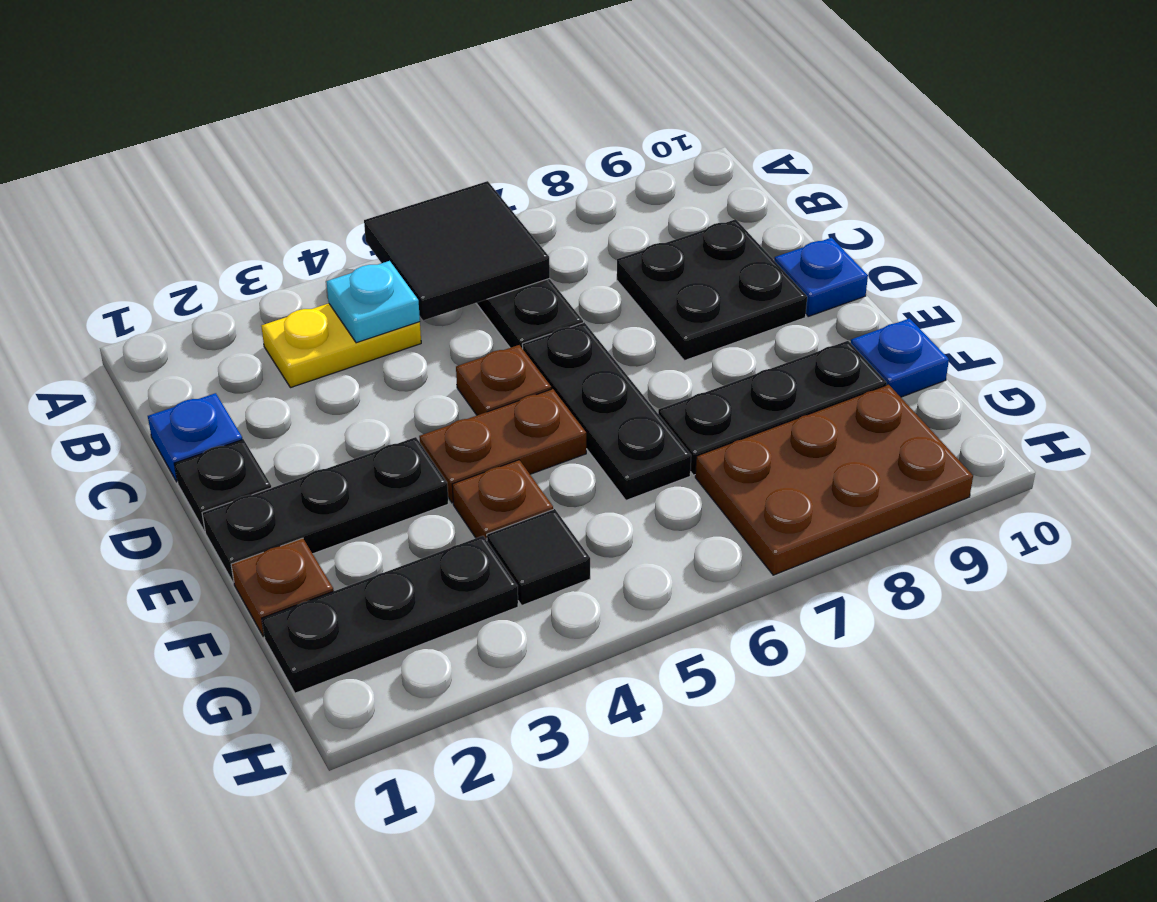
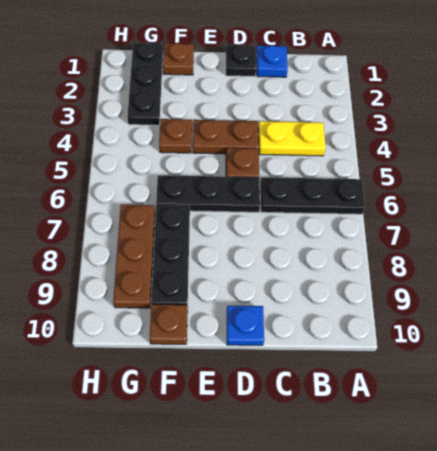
black tile A5:B6 level 2 -> none
yellow plate B3:B4 level 1 -> yellow plate B4:C4 level 1
cyan plate B4 level 2 -> none
black plate C8:D9 level 1 -> none
black plate E1:E3 level 1 -> none
brown plate E4:E5 level 1 -> brown plate D4:E4 level 1
blue plate F10 level 1 -> brown plate F10 level 1
black tile G4 level 1 -> none
brown plate G7:H9 level 1 -> brown plate G7:G9 level 1

